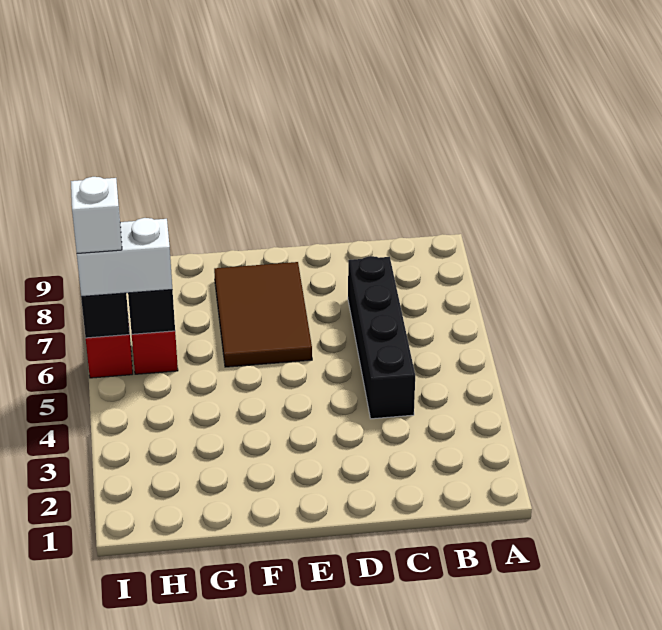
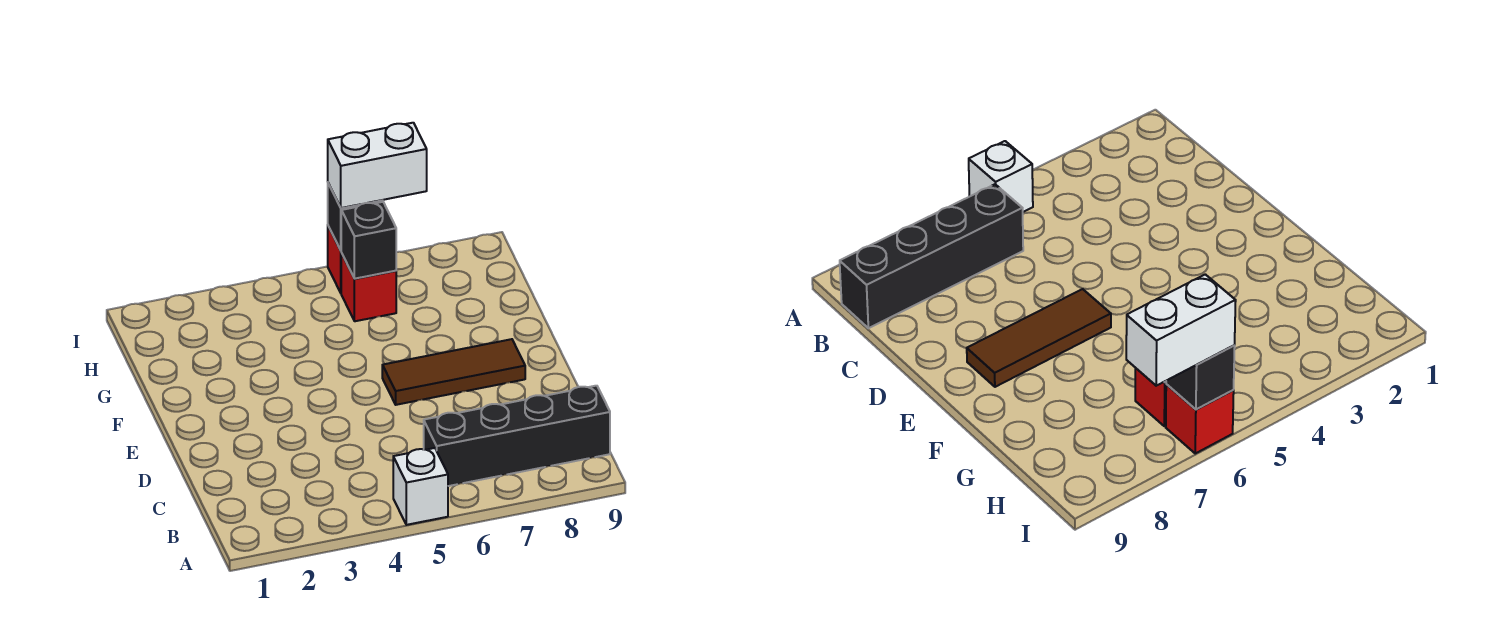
black brick C4:C7 level 1 -> black brick B6:B9 level 1
brown tile E6:F8 level 1 -> brown tile E6:E8 level 1
white brick H6:I6 level 3 -> white brick I6:I7 level 3
white brick I6 level 4 -> white brick A5 level 1

